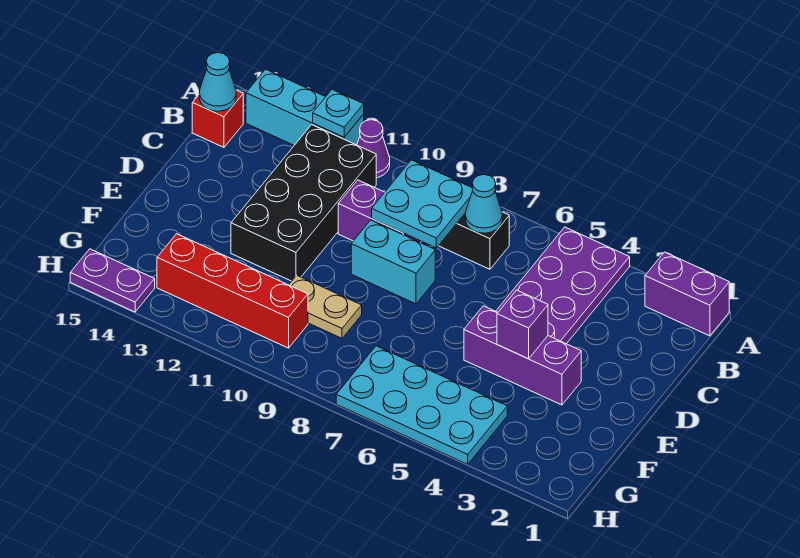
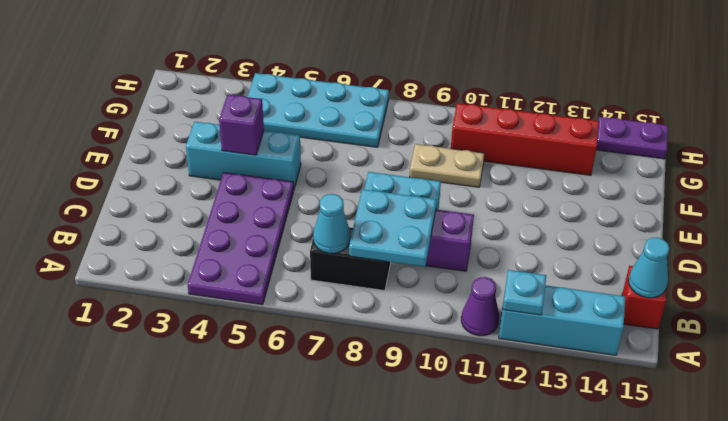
purple brick A1:A2 level 1 -> none
black brick B11:E12 level 1 -> none
purple brick E3:E5 level 1 -> cyan brick E3:E5 level 1

